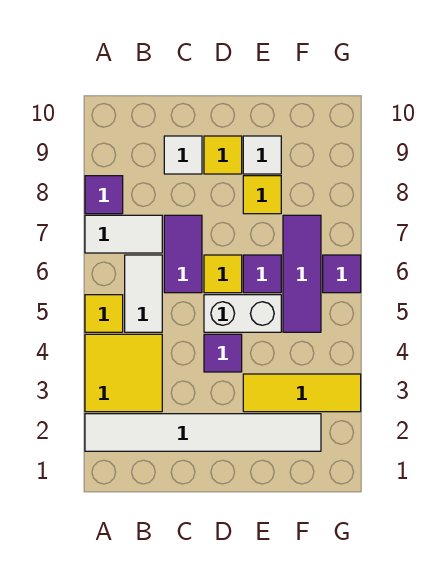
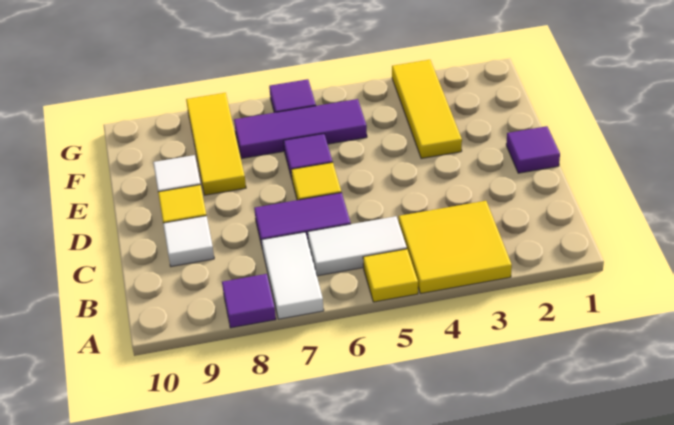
white tile A2:F2 level 1 -> none
purple tile D4 level 1 -> purple tile D1 level 1
white brick D5:E5 level 1 -> none
yellow tile E8 level 1 -> yellow tile E8:G8 level 1

